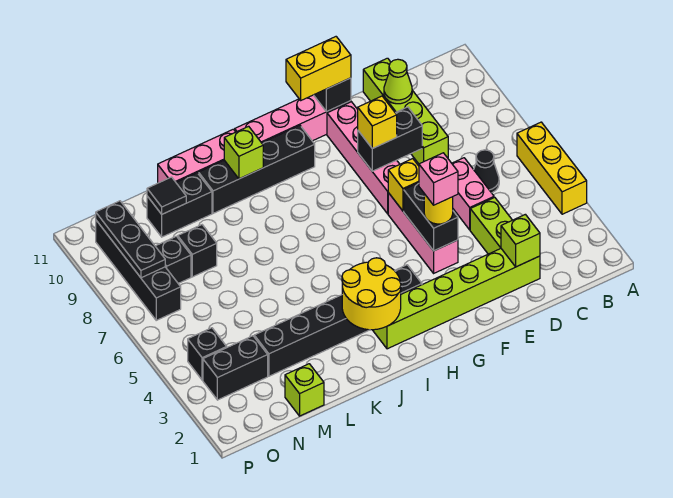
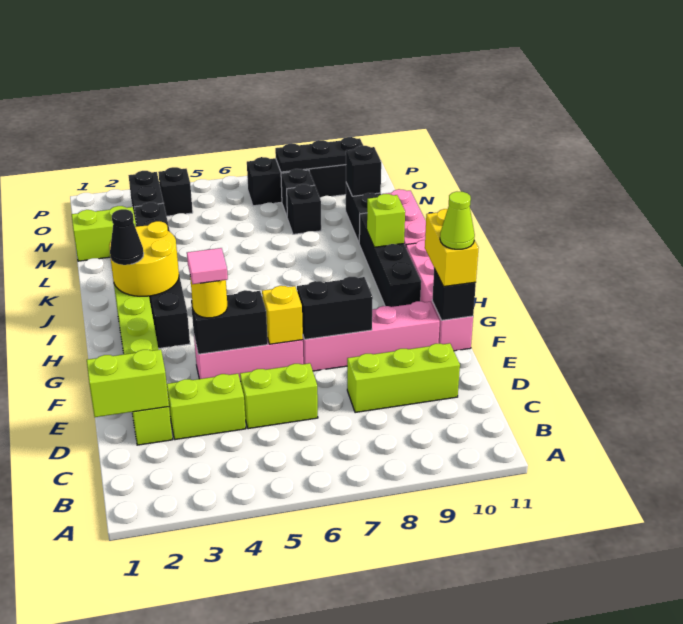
yellow brick A4:A6 level 1 -> none
black cone C6 level 1 -> black cone I2 level 3
lime brick D2 level 2 -> lime brick D1:D2 level 2
pink brick D5:D6 level 1 -> lime brick D5:D6 level 1
lime brick D8:D11 level 1 -> lime brick D8:D10 level 1
lime cone D10 level 2 -> lime cone F11 level 4
black brick E8:F8 level 2 -> black brick F7:F8 level 2
pink brick F4 level 4 -> pink tile F4 level 4
yellow brick F8 level 3 -> none
lime brick M1 level 1 -> lime brick M1:M2 level 1
black tile M10 level 2 -> black brick M10 level 2

